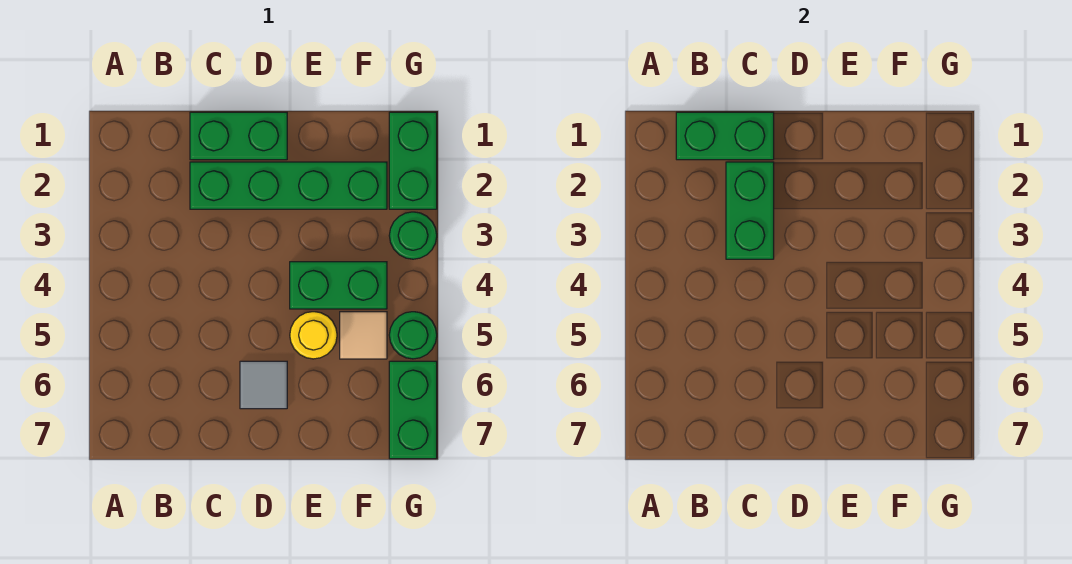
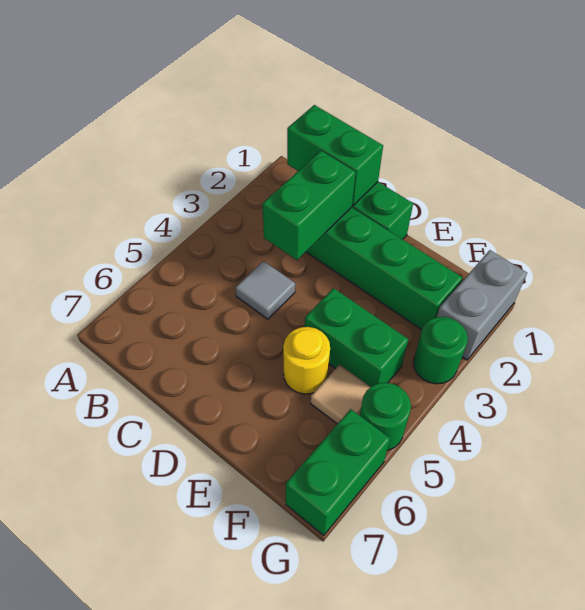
grey tile D6 level 1 -> grey tile C4 level 1
green brick G1:G2 level 1 -> grey brick G1:G2 level 1

